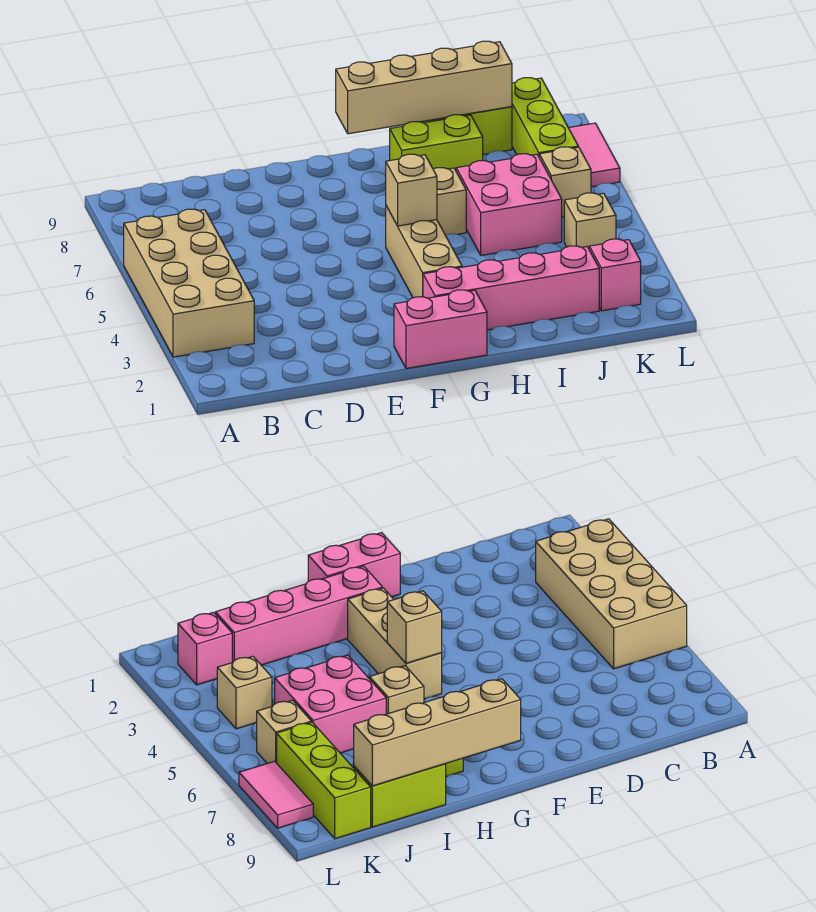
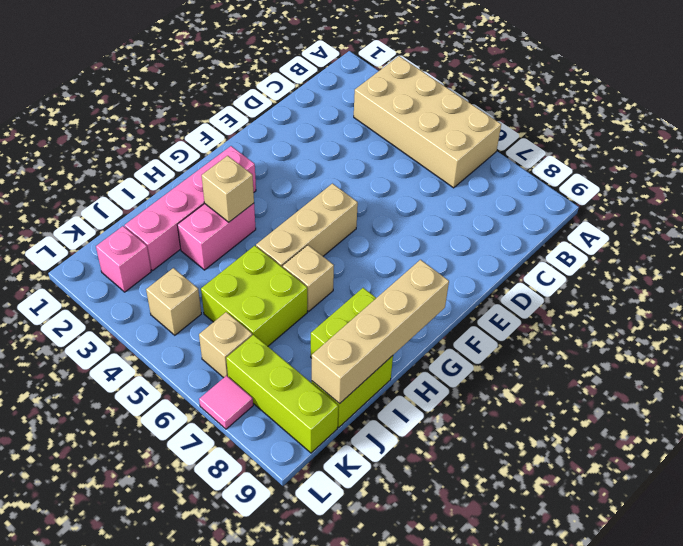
pink brick F1:G1 level 1 -> pink brick H3:I3 level 1
tan brick G3:G5 level 1 -> tan brick F5:H5 level 1
tan brick G5 level 2 -> tan brick H3 level 2
pink brick I5:J6 level 1 -> lime brick I5:J6 level 1
pink tile L7:L8 level 1 -> pink tile L7 level 1

